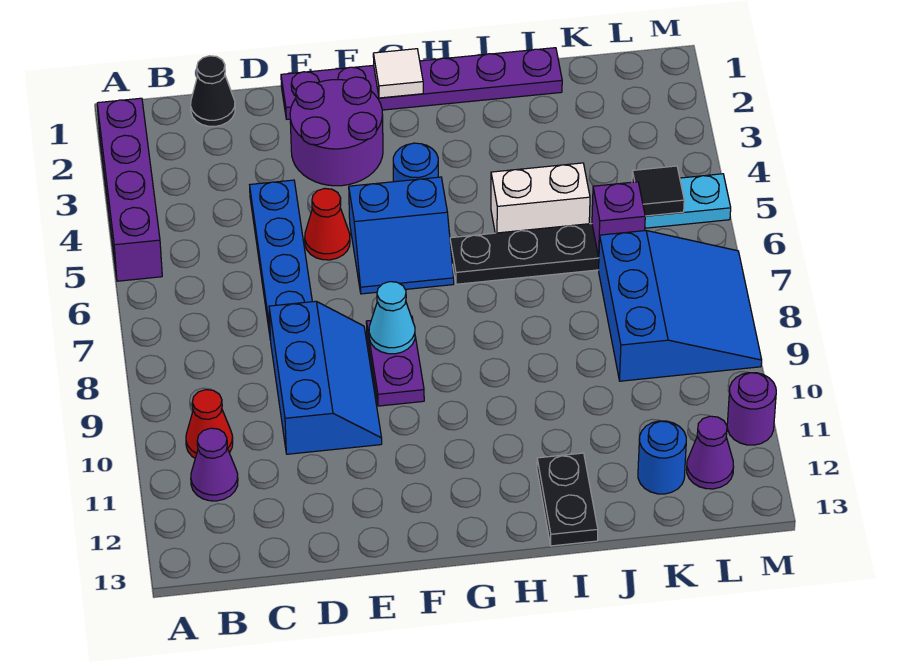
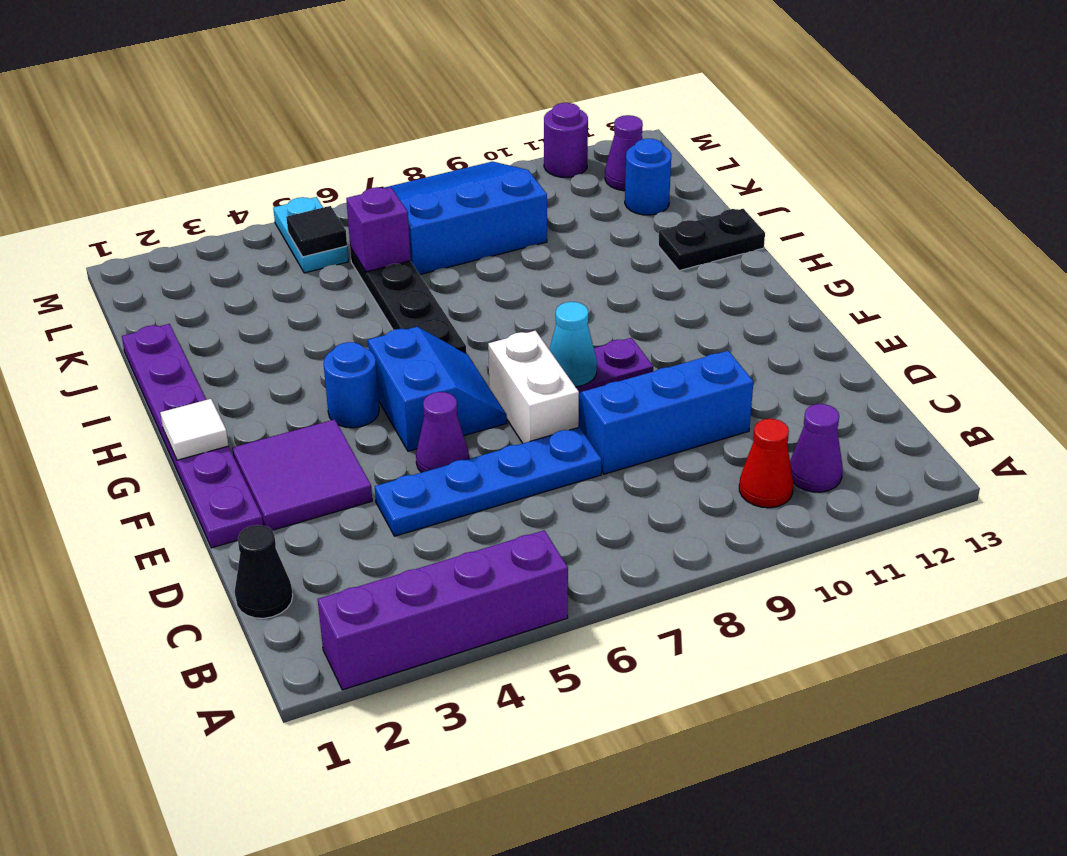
purple round brick E2:F3 level 1 -> purple tile E2:F3 level 1
red cone E5 level 1 -> purple cone E5 level 1
white brick I5:J5 level 1 -> white brick E7:F7 level 1

